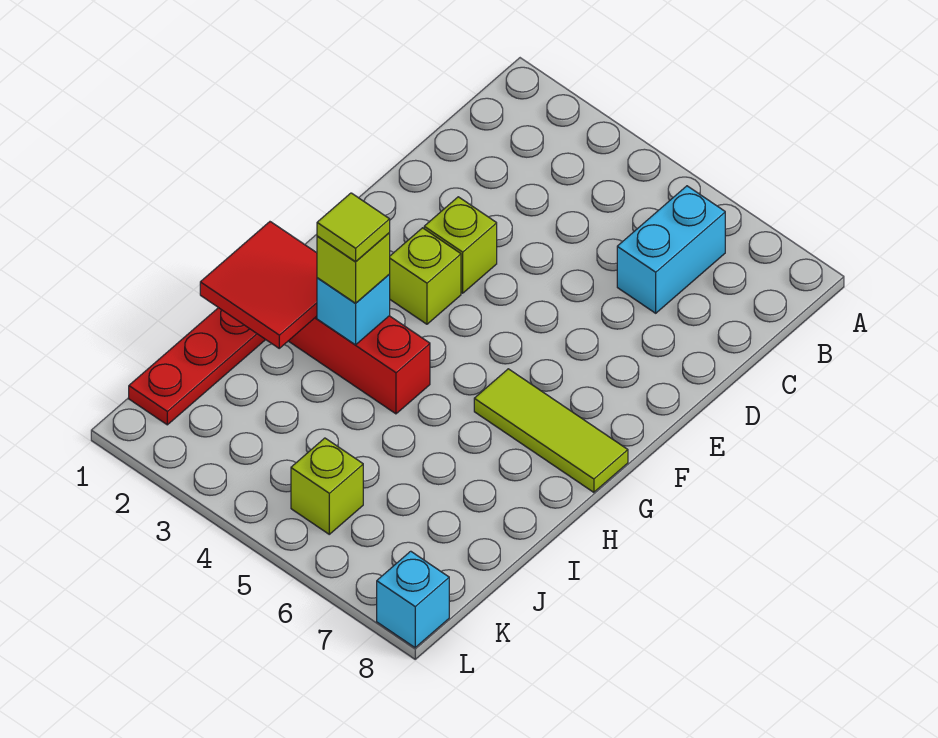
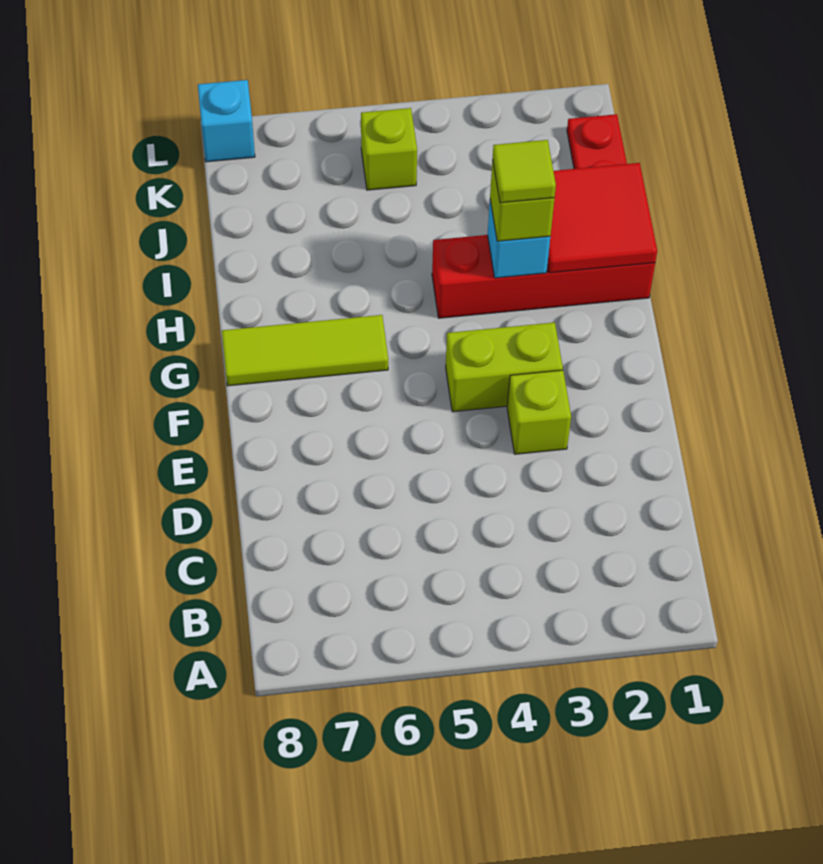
cyan brick B6:C6 level 1 -> none
lime brick F3 level 1 -> lime brick F3:F4 level 1

